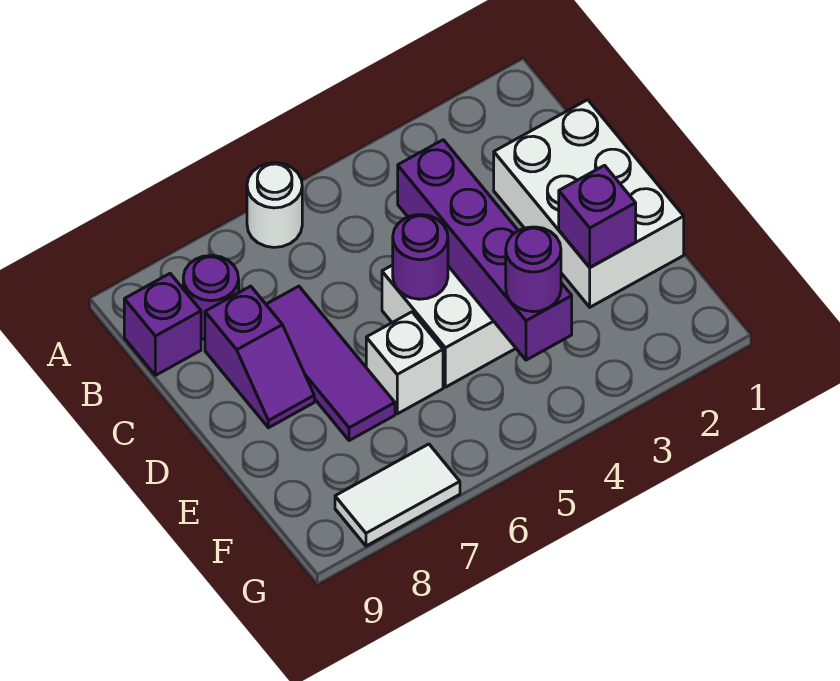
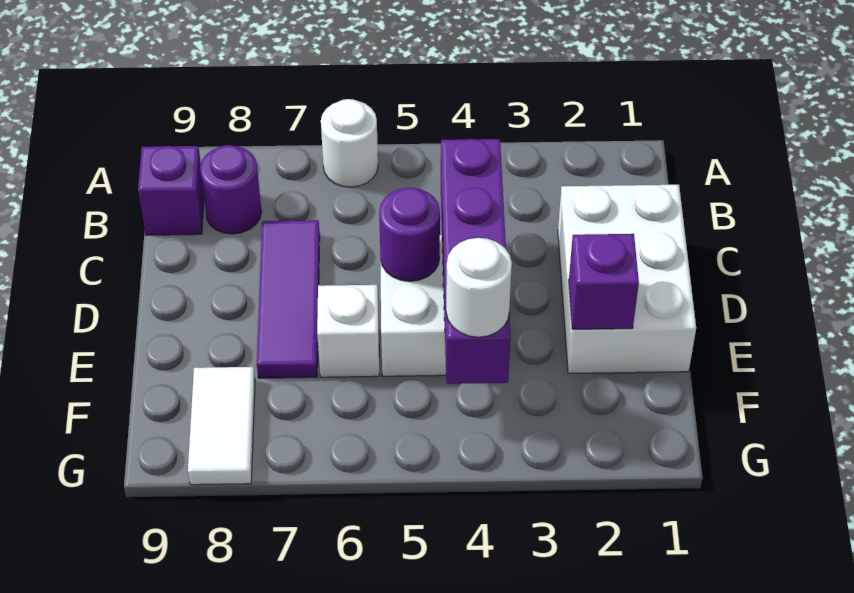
purple slope C8:D8 level 1 top C -> none
purple round brick F4 level 3 -> white round brick F4 level 3
white tile G7:G8 level 1 -> white tile F8:G8 level 1

